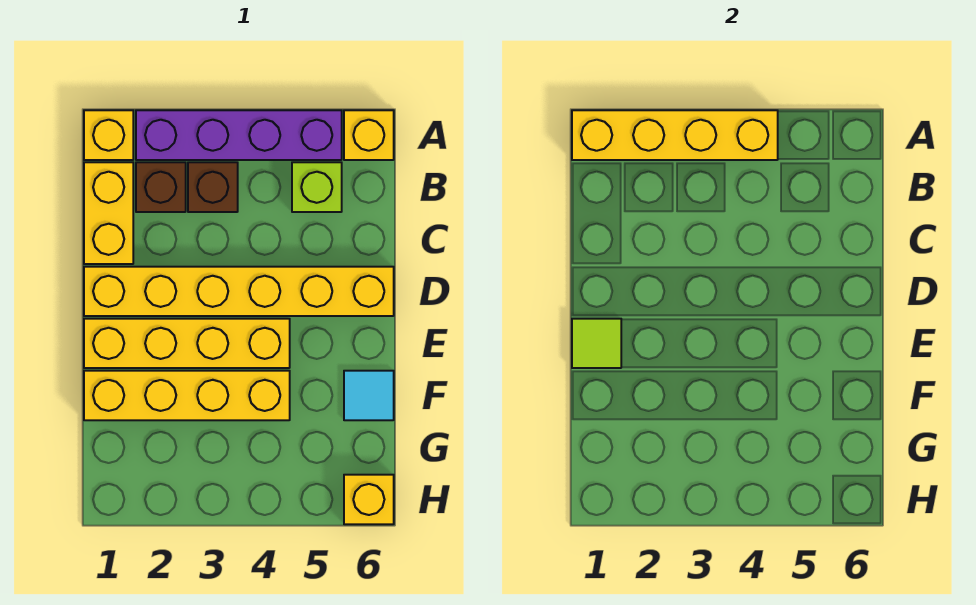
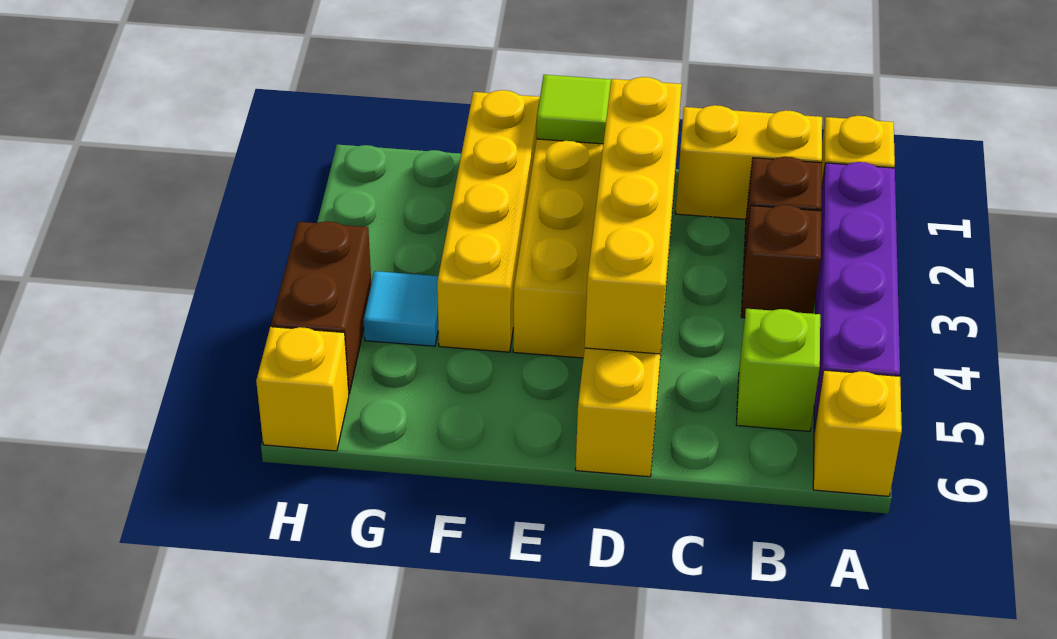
yellow brick A1:A4 level 2 -> yellow brick D2:D5 level 2
cyan tile F6 level 1 -> cyan tile G4 level 1
none -> brown brick H4:H5 level 1

